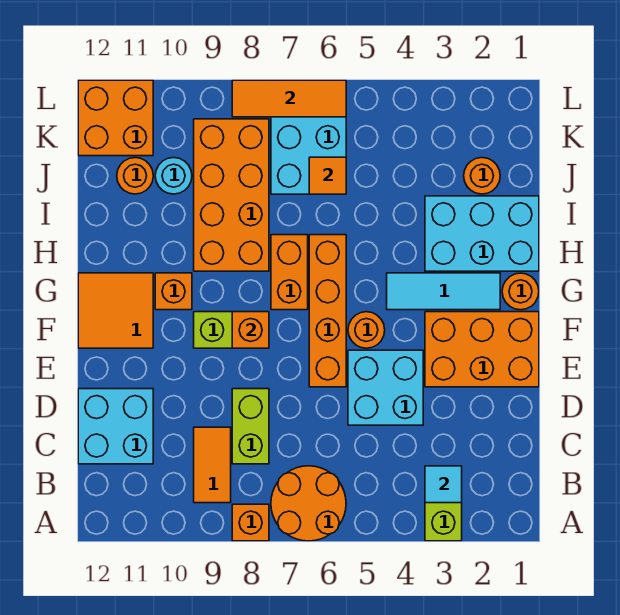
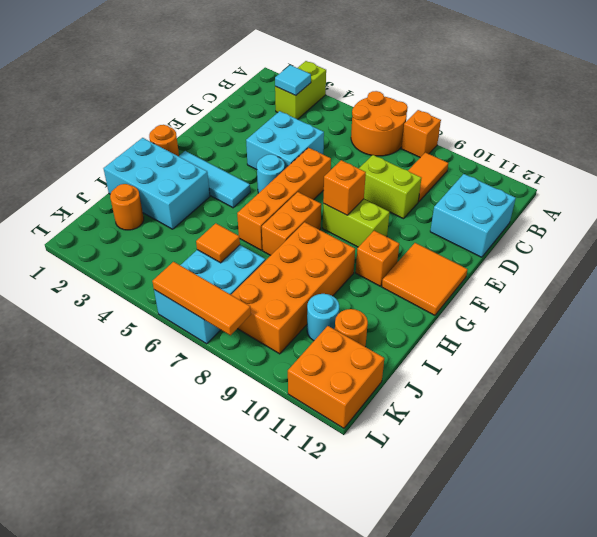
lime brick C8:D8 level 1 -> lime brick D8:D9 level 1
orange brick E1:F3 level 1 -> none
orange round brick F5 level 1 -> cyan round brick F5 level 1

